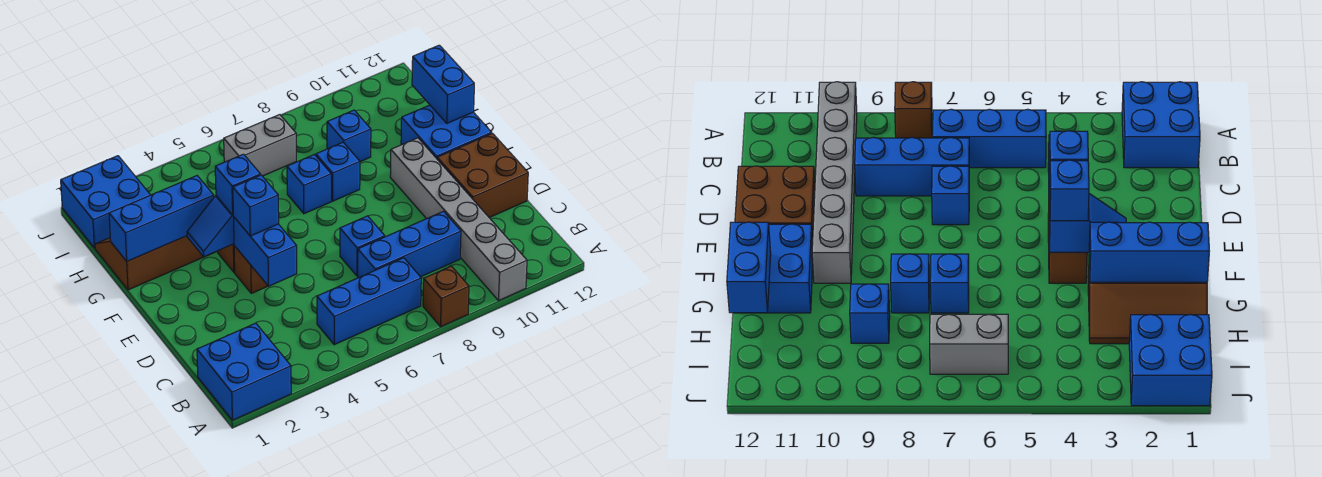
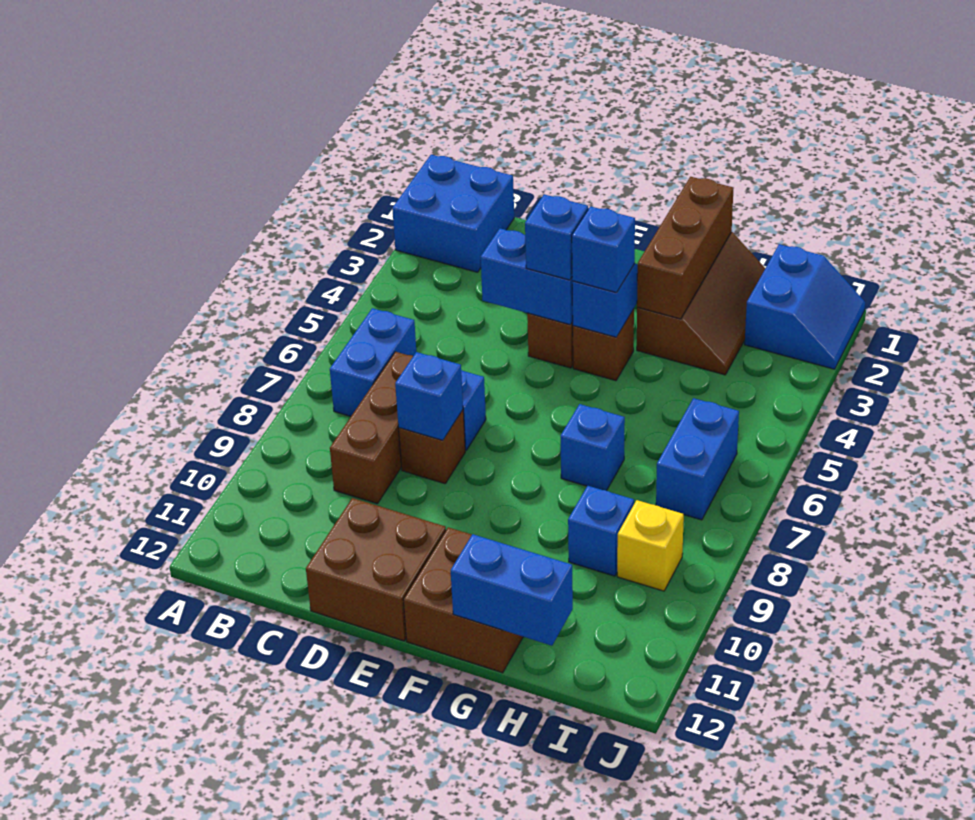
brown brick A8 level 1 -> brown brick D8 level 1
grey brick A10:F10 level 1 -> none
blue brick B5:B7 level 1 -> blue brick B6:B7 level 1
blue brick C7:C9 level 1 -> brown brick C7:C9 level 1
blue brick F11:G12 level 1 -> brown brick F11:G12 level 1
blue brick G1:G3 level 2 -> brown brick G1:G3 level 2
blue brick G8 level 1 -> blue brick D8 level 2
blue brick I1:J2 level 1 -> blue slope I1:J2 level 1 top I
grey brick I6:I7 level 1 -> blue brick I6:I7 level 1
none -> yellow brick I9 level 1

